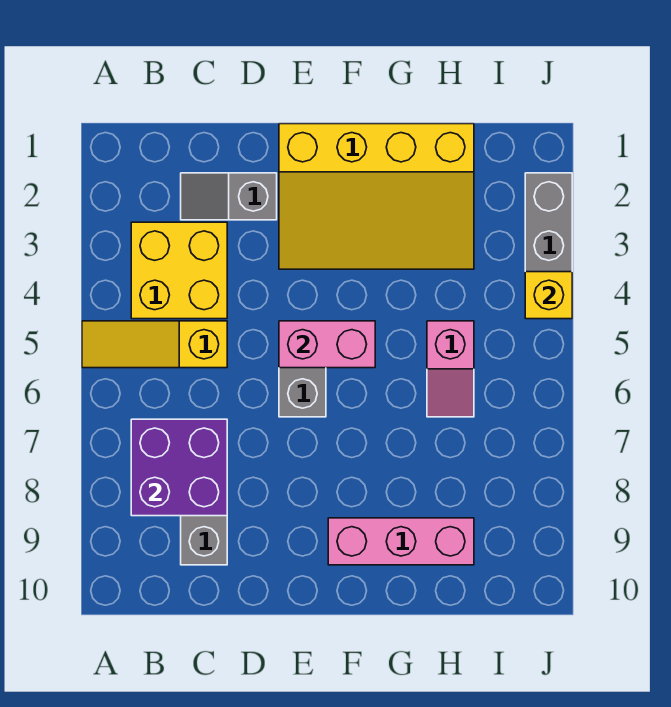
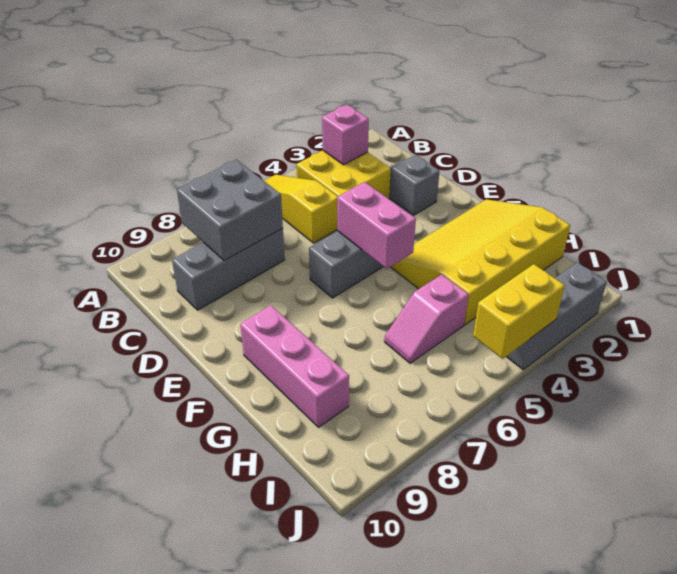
none -> pink brick B3 level 2
purple brick B7:C8 level 2 -> grey brick B7:C8 level 2
yellow slope E1:H3 level 1 top 1 -> yellow slope F1:H4 level 1 top H
yellow brick J4 level 2 -> yellow brick J4:J5 level 2

